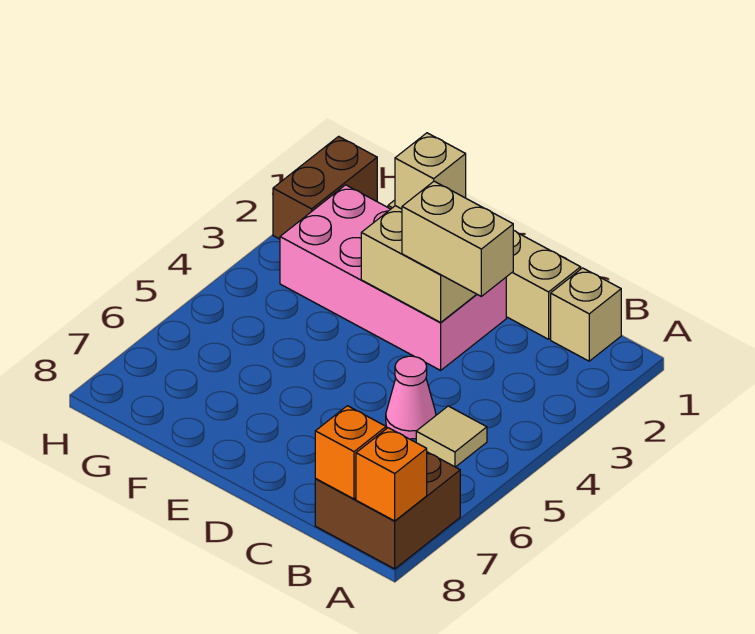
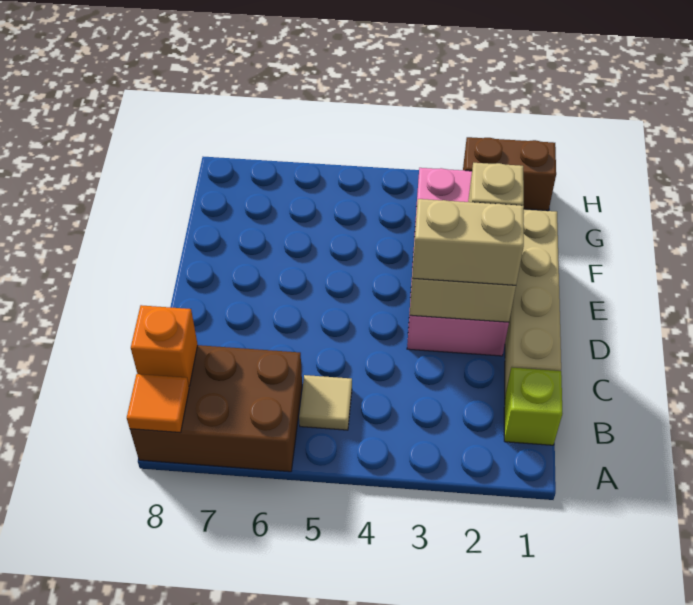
brown brick A7:B8 level 1 -> brown brick A6:B8 level 1
orange brick A8 level 2 -> orange tile A8 level 2
tan brick B1 level 1 -> lime brick B1 level 1
tan brick C3:D3 level 3 -> tan brick D2:D3 level 3
pink cone C5 level 1 -> none

